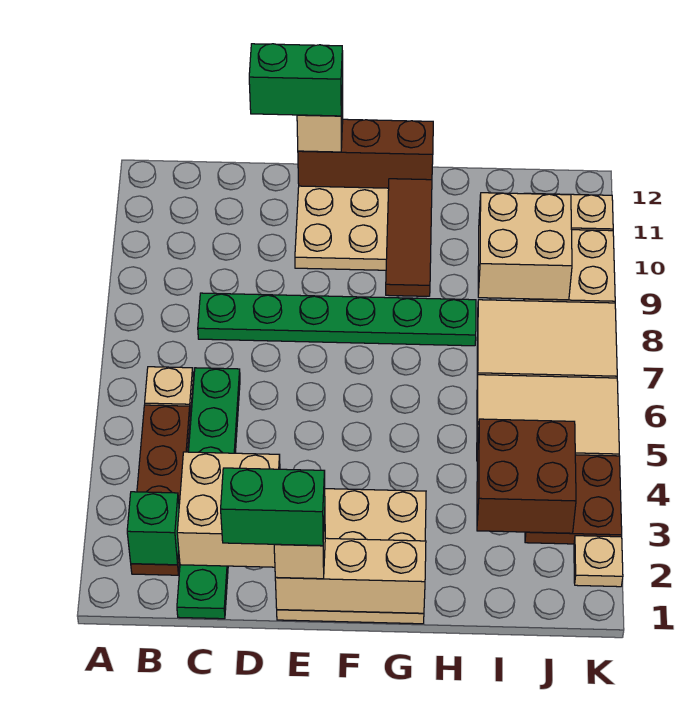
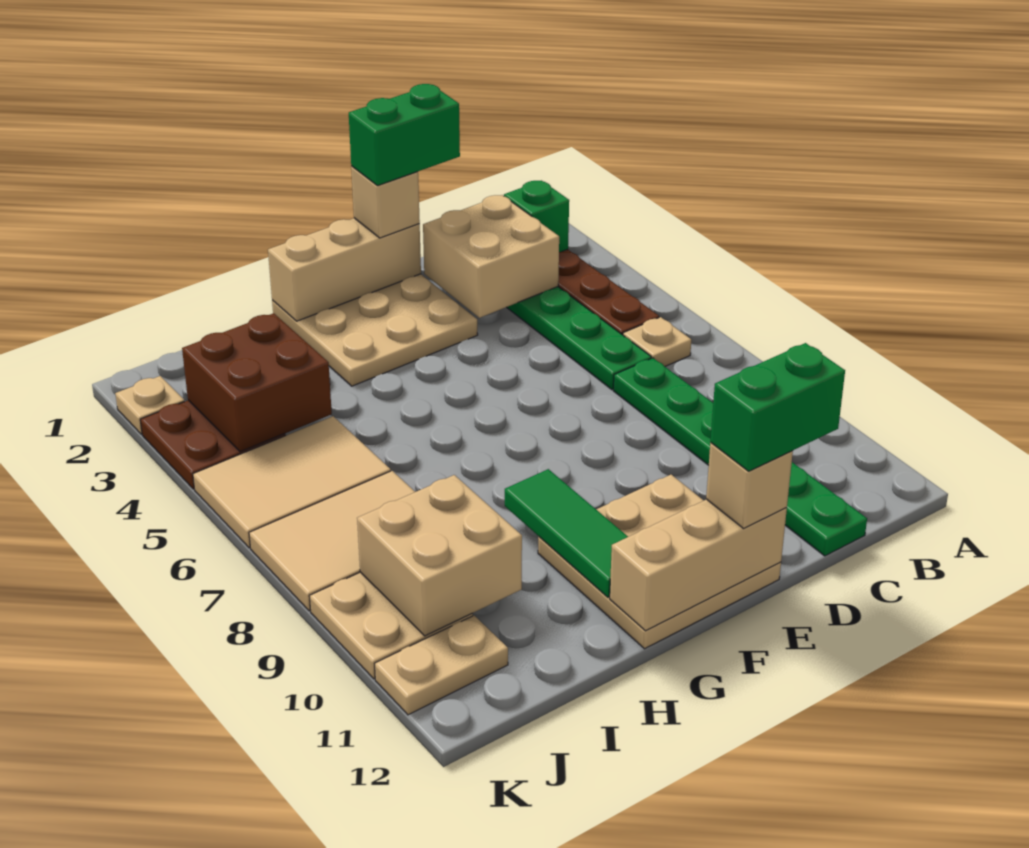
green plate C8:H8 level 1 -> green plate C7:C12 level 1
brown brick E12:G12 level 2 -> tan brick E12:G12 level 2
brown tile G9:G11 level 2 -> green tile G9:G11 level 2

